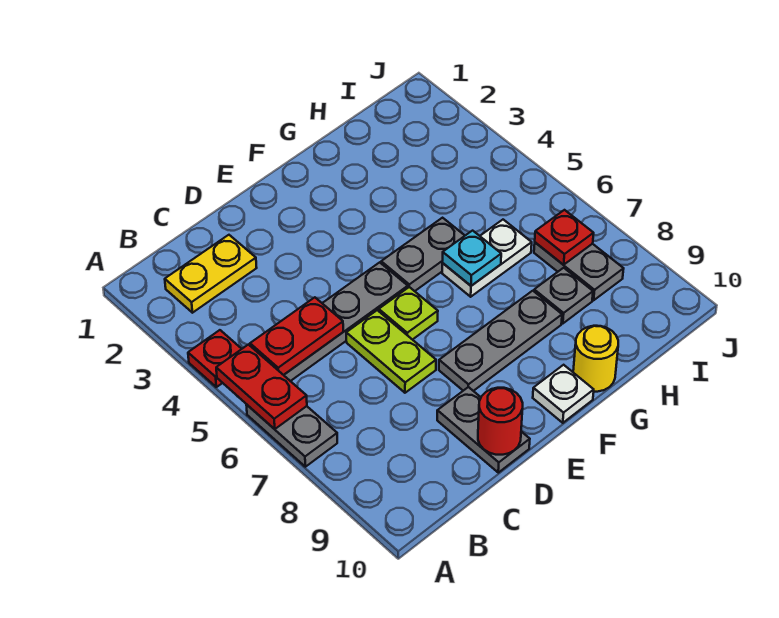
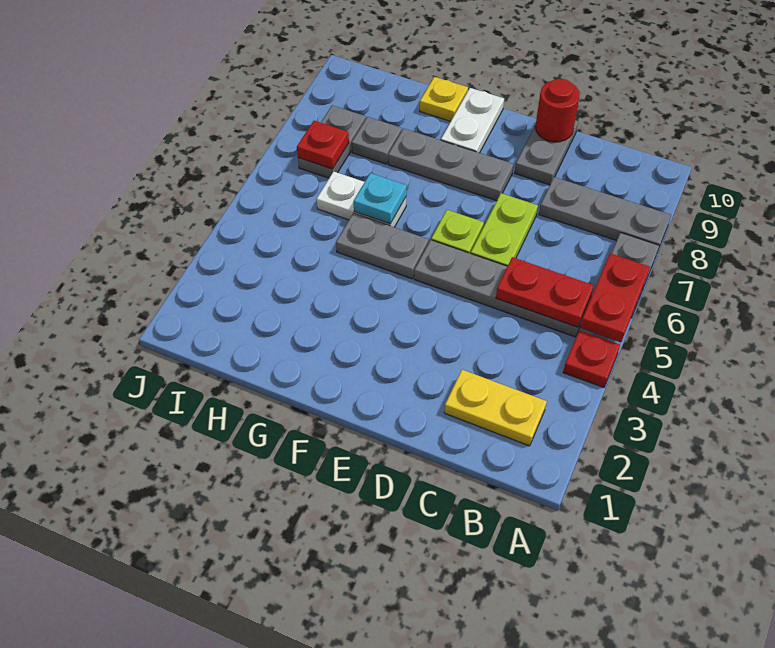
none -> grey plate A8:C8 level 1
white plate F10 level 1 -> white plate F9:F10 level 1
yellow round brick G10 level 1 -> yellow plate G10 level 1

